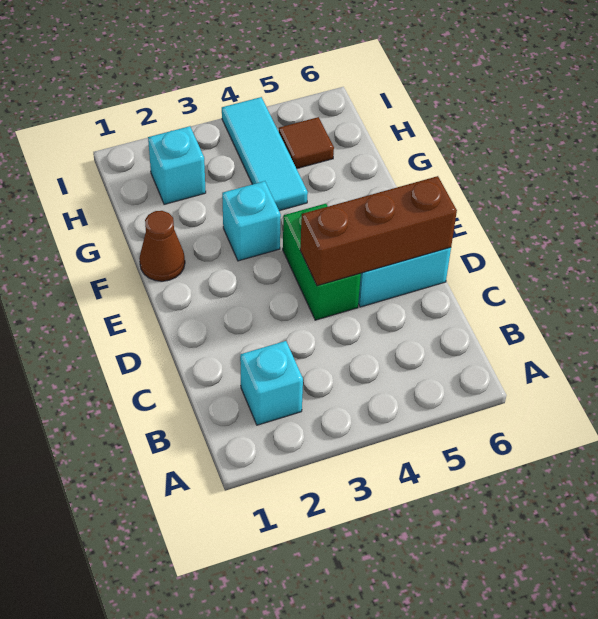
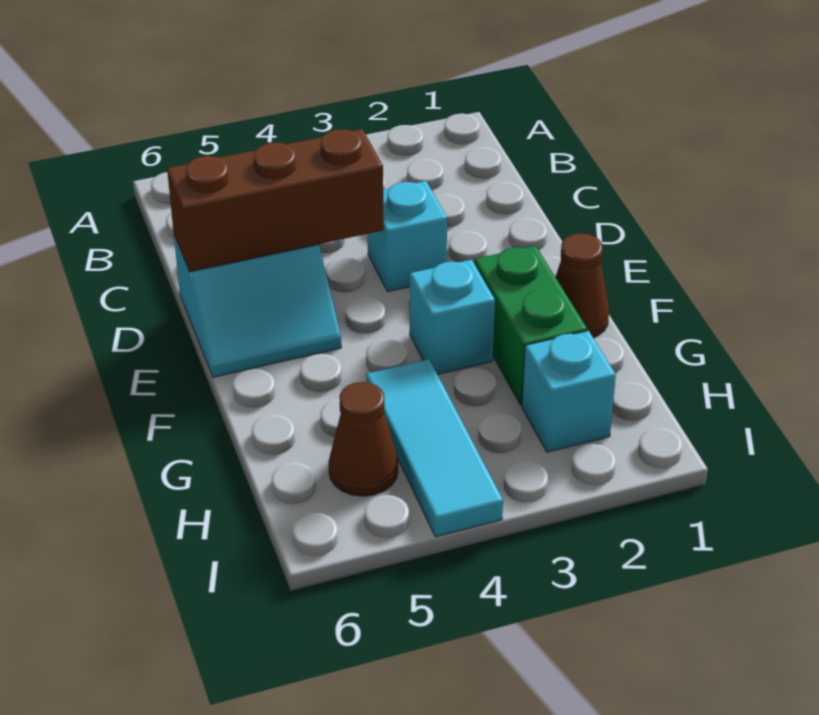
cyan brick B2 level 1 -> cyan brick D3 level 1
green brick D4:E4 level 1 -> green brick F2:G2 level 1
brown tile H5 level 1 -> brown cone H5 level 1

